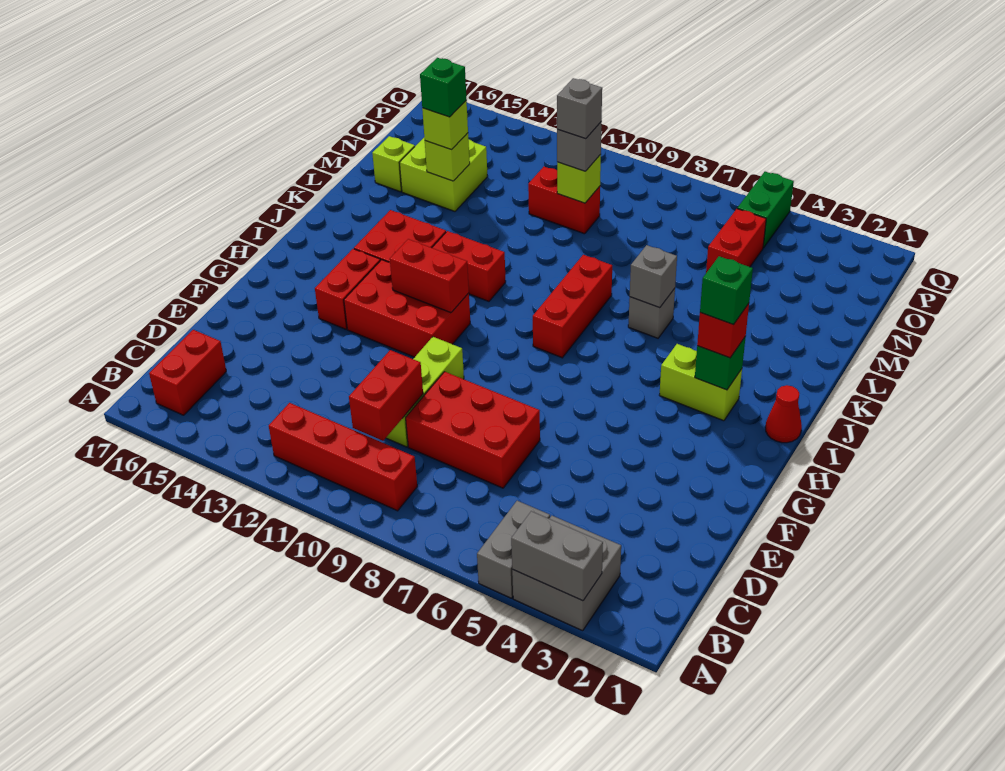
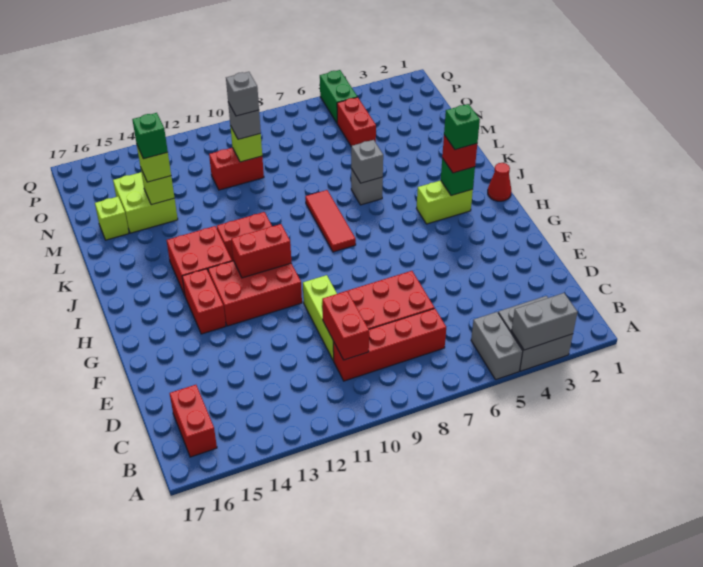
red brick B9:B12 level 1 -> red brick C7:C10 level 1
red brick I8:K8 level 1 -> red tile I8:K8 level 1

